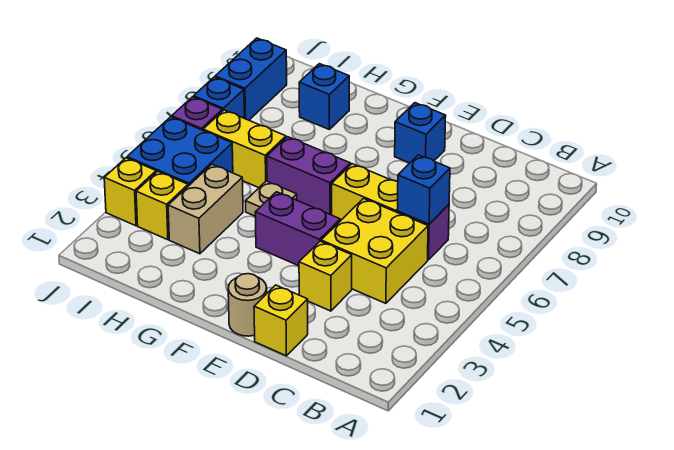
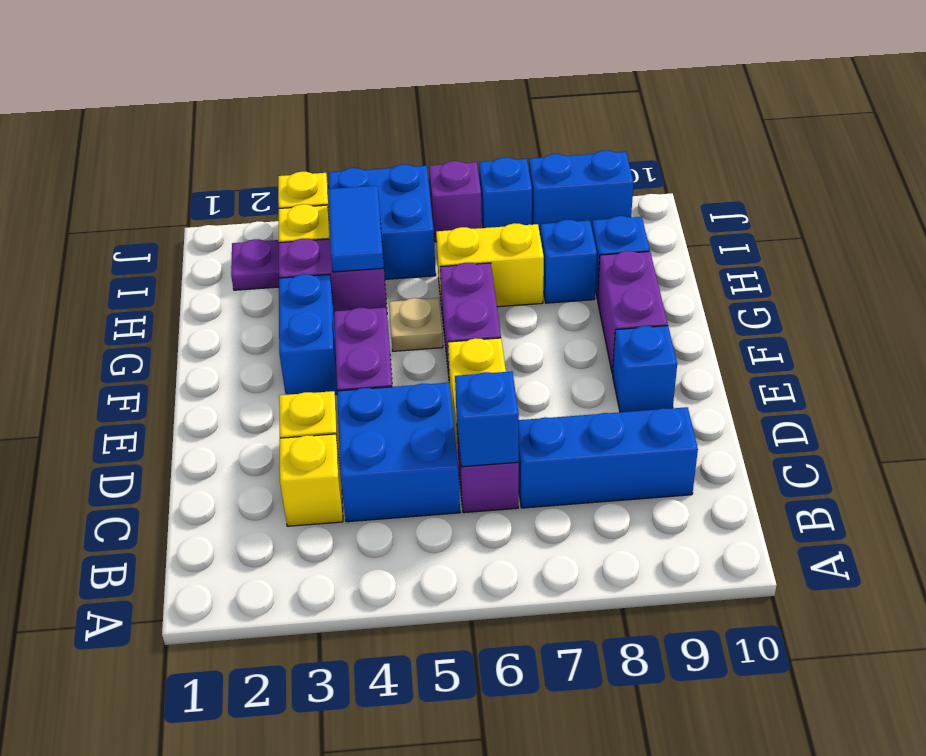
yellow brick C4:D5 level 1 -> blue brick C4:D5 level 1
none -> blue brick C7:C9 level 1
yellow brick D1 level 1 -> yellow brick C3 level 1
tan round brick E1 level 1 -> none
none -> blue brick F3:G3 level 1
none -> purple brick F9:G9 level 1
tan brick H3:H4 level 1 -> purple brick H3:H4 level 1
none -> blue tile H4:I4 level 2
yellow brick H6:I6 level 1 -> yellow brick H6:H7 level 1
none -> blue brick H8 level 1
none -> purple plate I2 level 1

